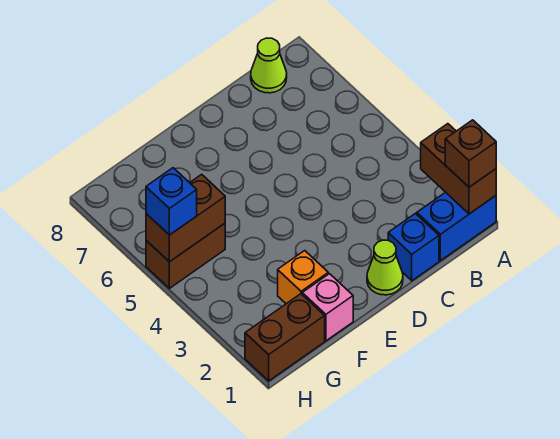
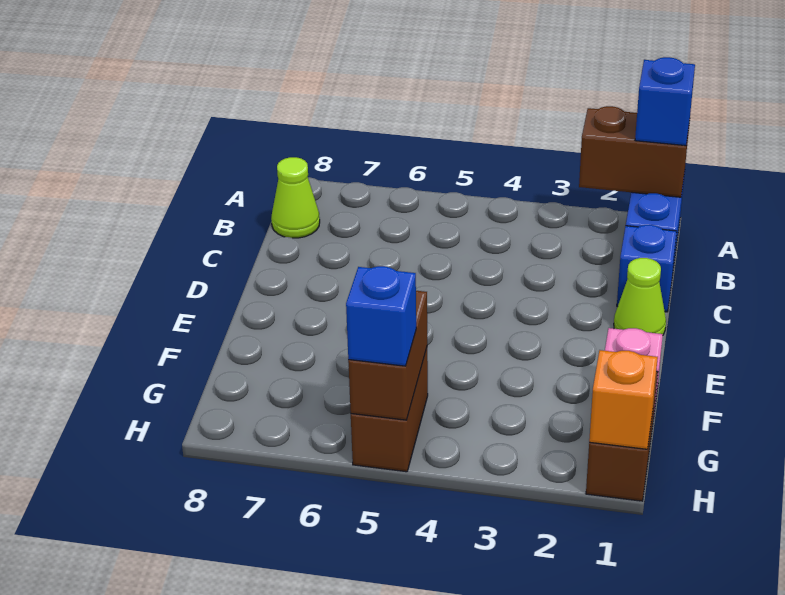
brown brick A1 level 3 -> blue brick A1 level 3
orange brick F2 level 1 -> orange brick H1 level 2

